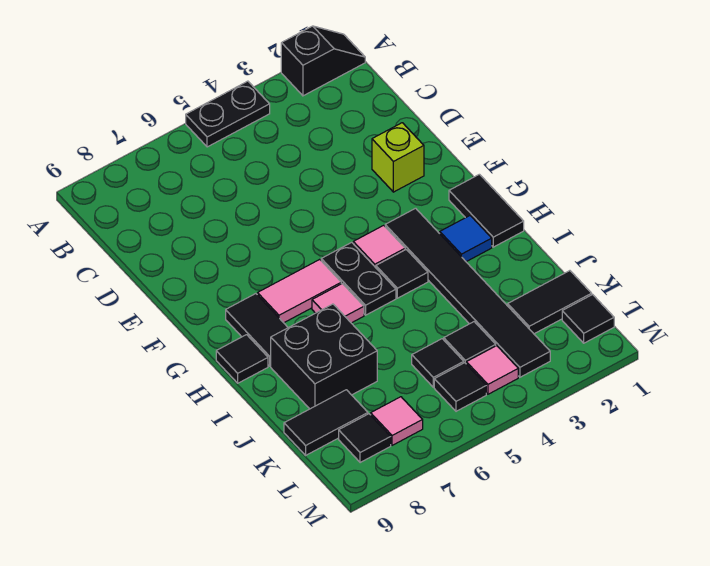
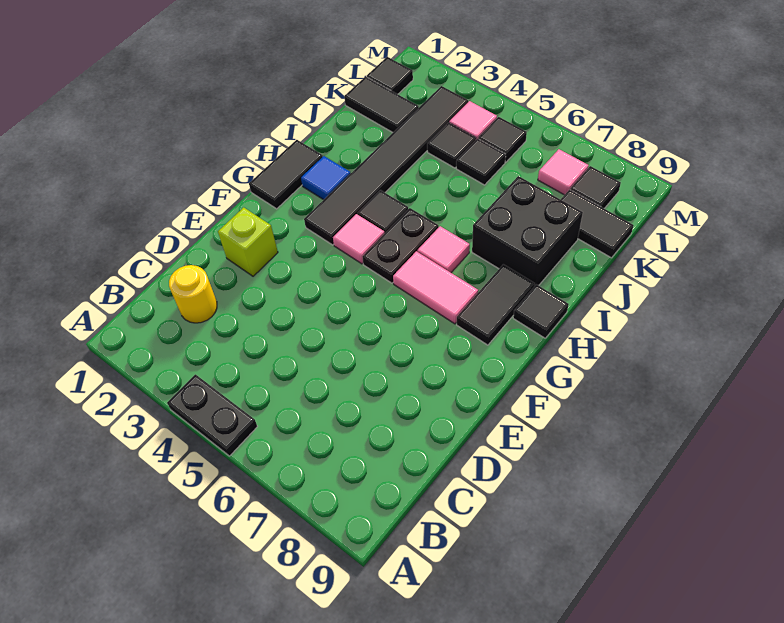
black slope A1:A2 level 1 top 2 -> none
none -> yellow round brick C2 level 1

